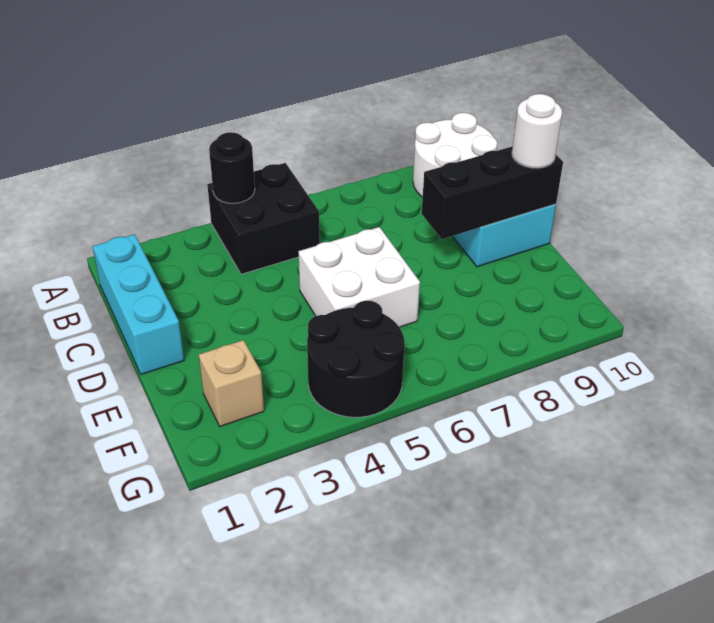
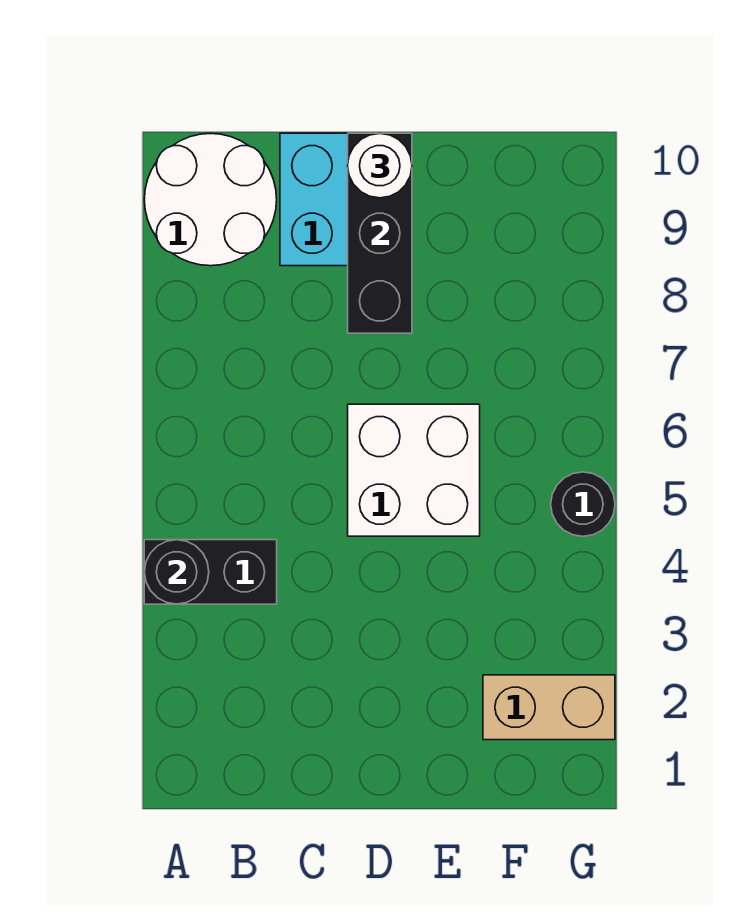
black brick A4:B5 level 1 -> black brick A4:B4 level 1
cyan brick B1:D1 level 1 -> none
tan brick F2 level 1 -> tan brick F2:G2 level 1
black round brick F4:G5 level 1 -> black round brick G5 level 1

